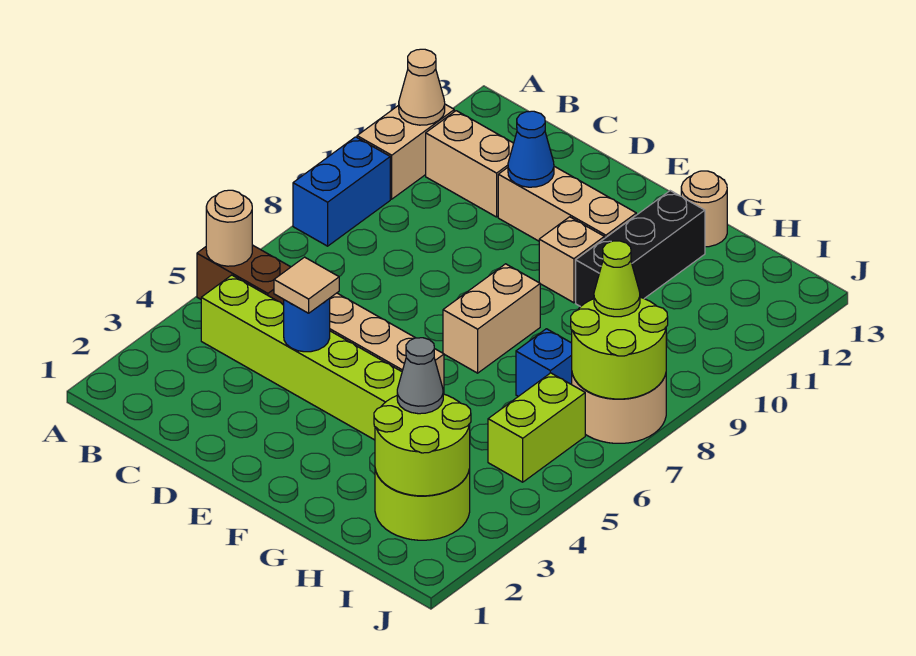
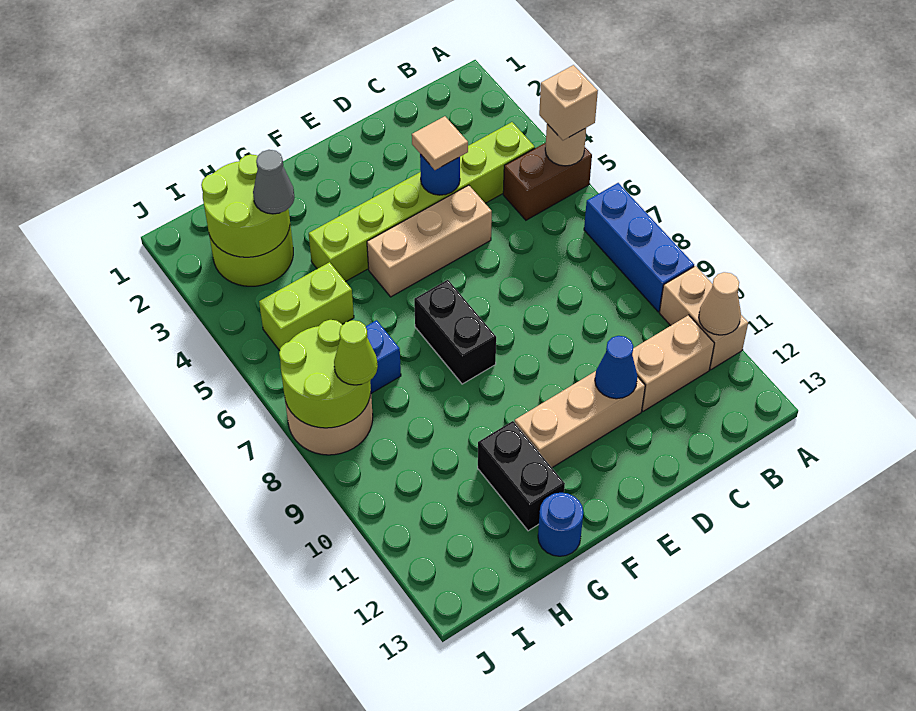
blue brick A8:A9 level 1 -> blue brick A7:A9 level 1
tan brick F7:F8 level 1 -> black brick F7:F8 level 1
tan brick F10 level 1 -> tan brick A5 level 3
black brick G10:G12 level 1 -> black brick G11:G12 level 1
tan round brick G13 level 1 -> blue round brick G13 level 1
lime brick I5:I6 level 1 -> lime brick H5:I5 level 1

